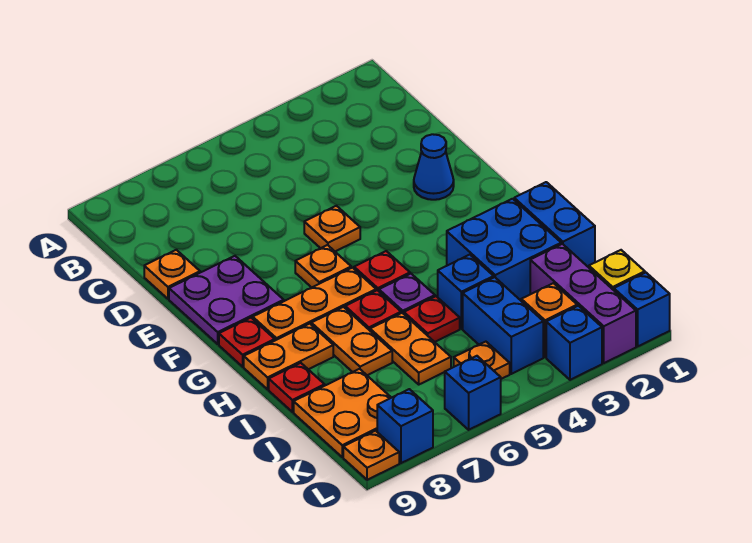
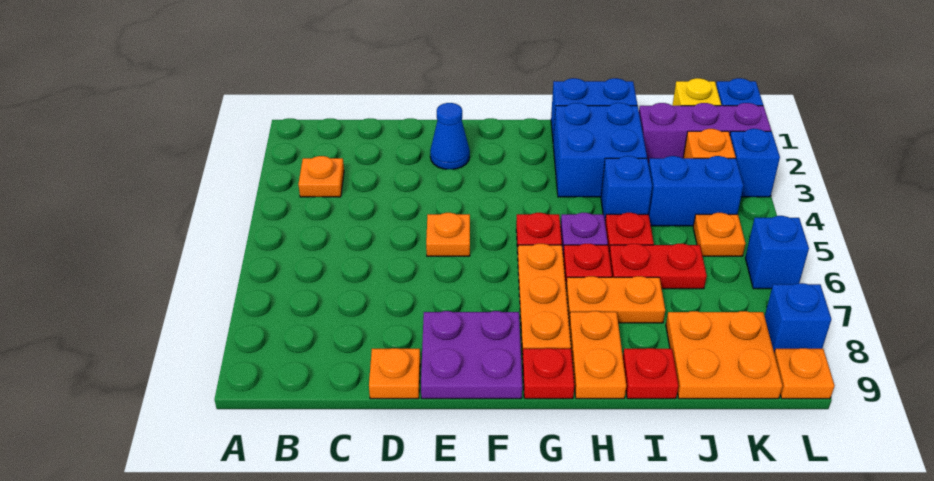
orange plate F6 level 1 -> orange plate B3 level 1
orange plate I6:J6 level 1 -> red plate I6:J6 level 1

